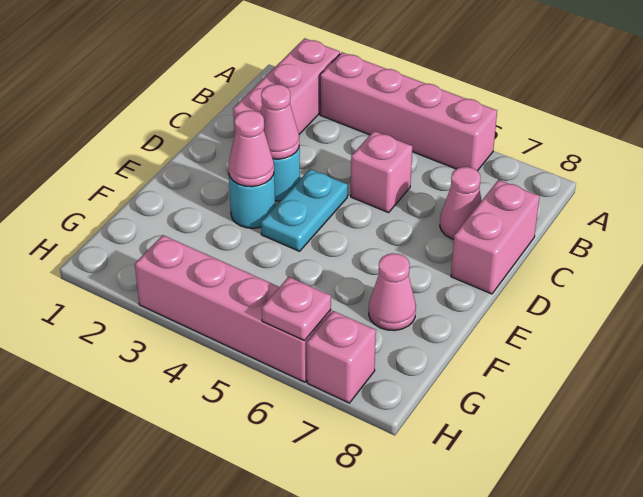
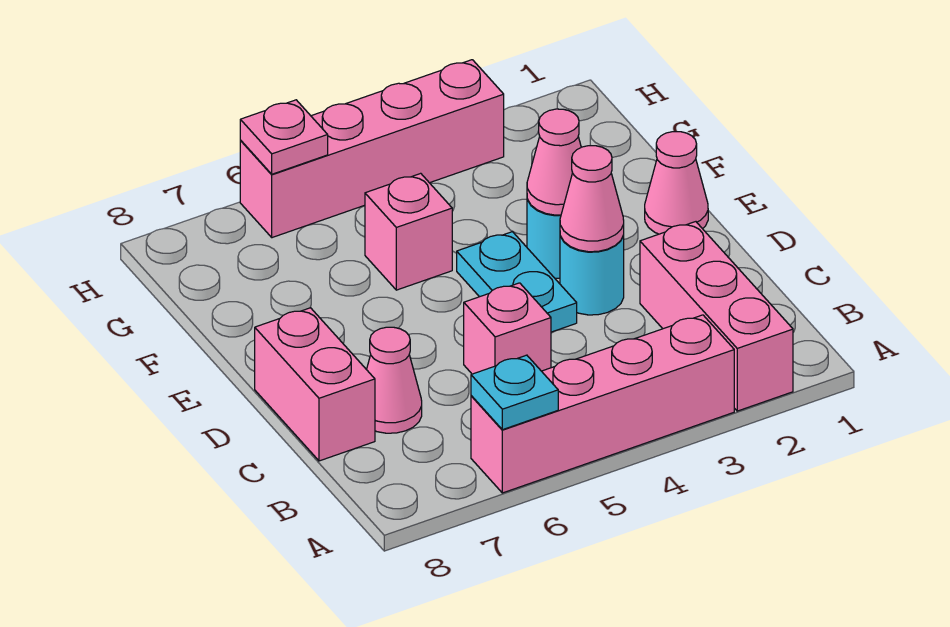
none -> cyan plate A6 level 2
pink cone F7 level 1 -> pink cone E1 level 1
pink brick H7 level 1 -> pink brick F5 level 1

